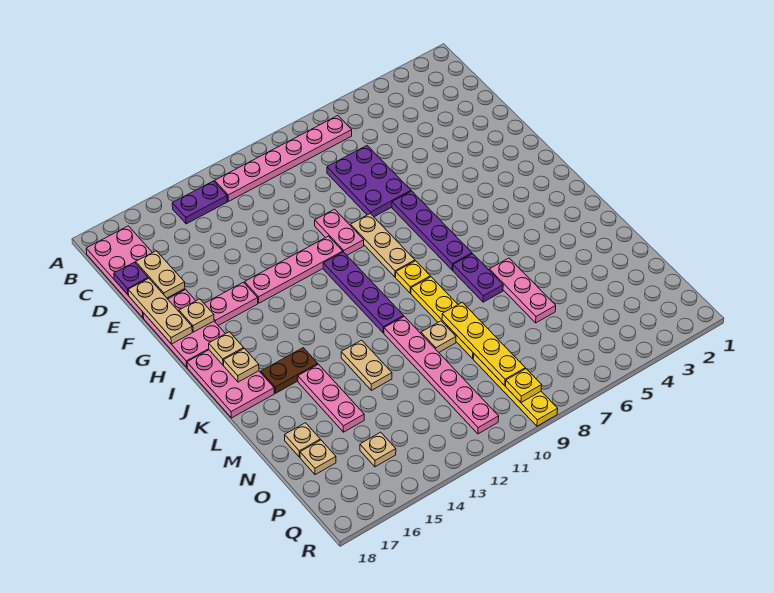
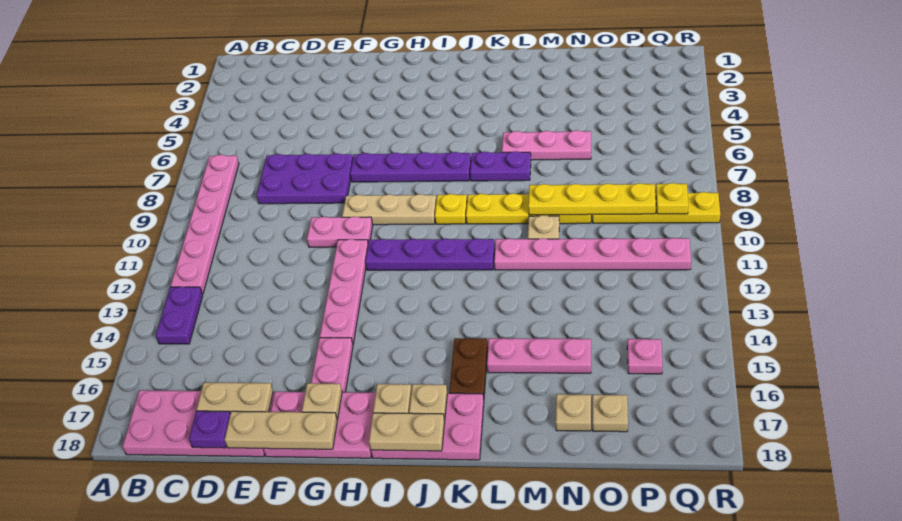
tan plate L13:M13 level 1 -> tan plate I18:J18 level 2
tan plate P15 level 1 -> pink plate P15 level 1

